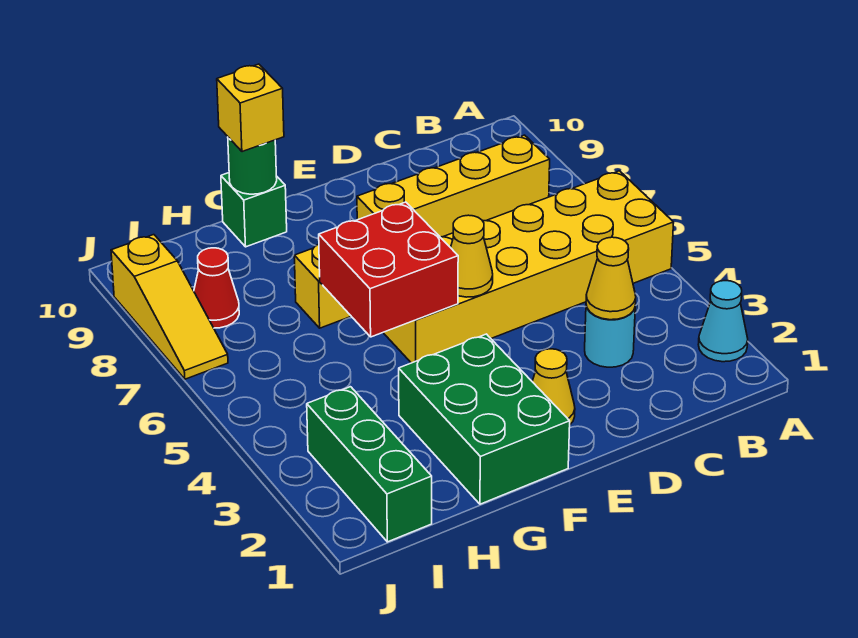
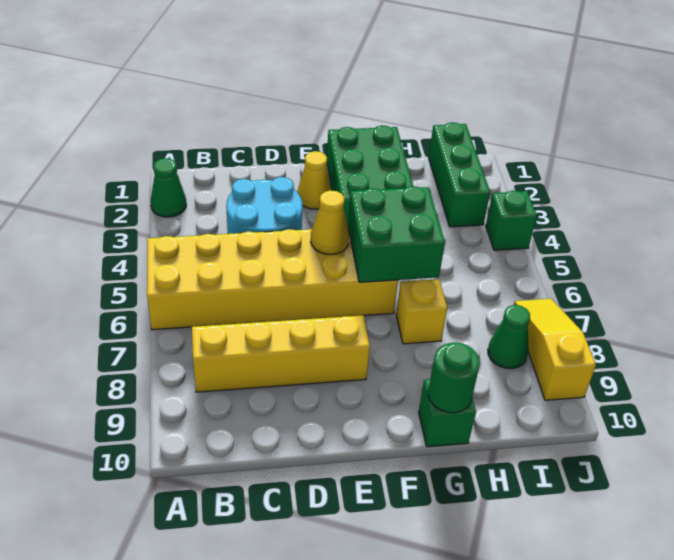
cyan cone A2 level 1 -> green cone A2 level 1
cyan round brick C3 level 1 -> cyan round brick C3:D4 level 1
yellow cone C3 level 2 -> none
red brick F5:G6 level 2 -> green brick F5:G6 level 2
yellow brick G10 level 3 -> none
red cone I8 level 1 -> green cone I8 level 1
none -> green brick J4 level 1

